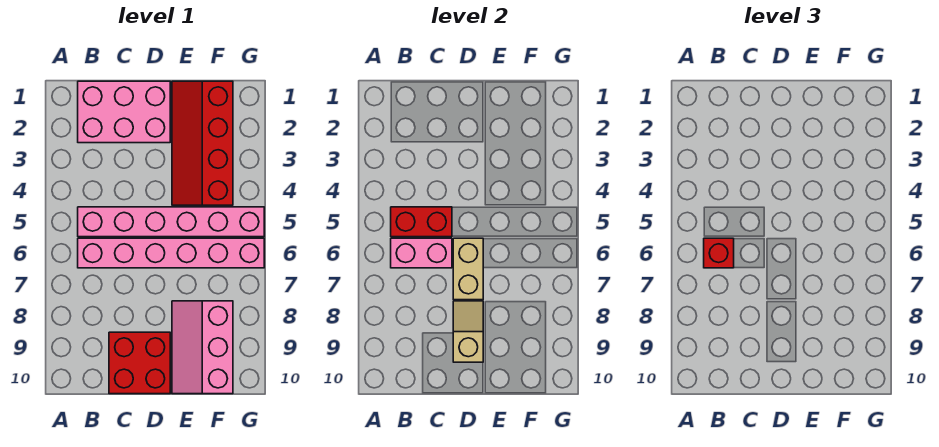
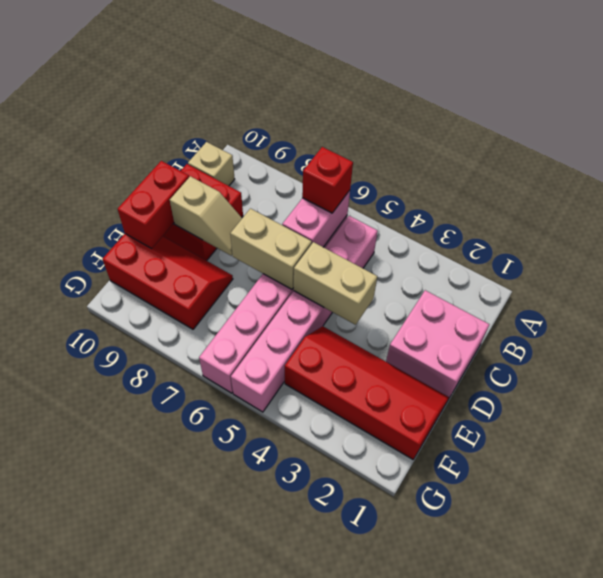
pink brick B1:D2 level 1 -> pink brick C1:D2 level 1
red brick B5:C5 level 2 -> red brick D10:E10 level 2
none -> tan brick B10 level 1
none -> tan brick D4:D5 level 2
pink slope E8:F10 level 1 top F -> red slope E8:F10 level 1 top F

